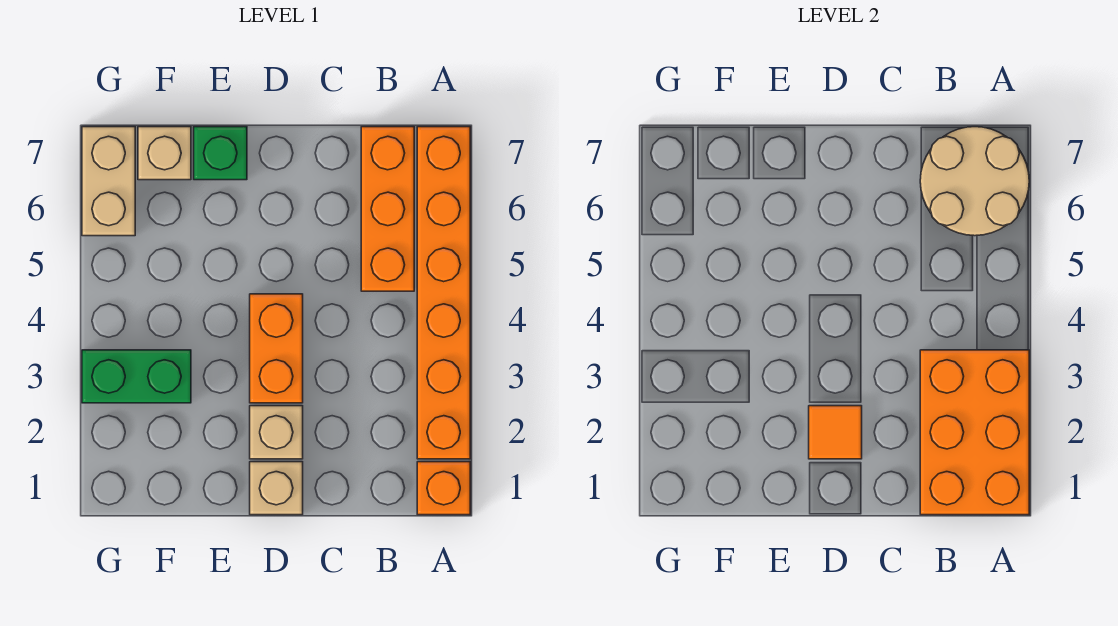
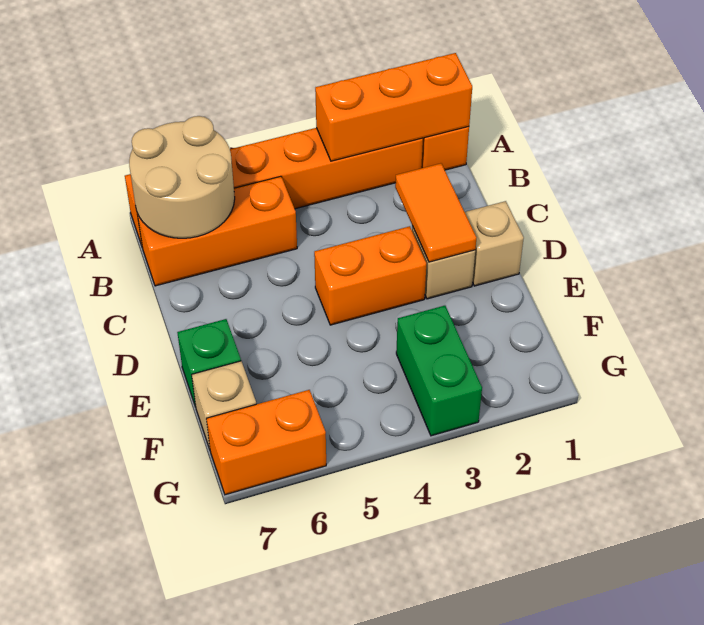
orange brick A1:B3 level 2 -> orange brick A1:A3 level 2
orange tile D2 level 2 -> orange tile C2:D2 level 2
tan brick G6:G7 level 1 -> orange brick G6:G7 level 1

